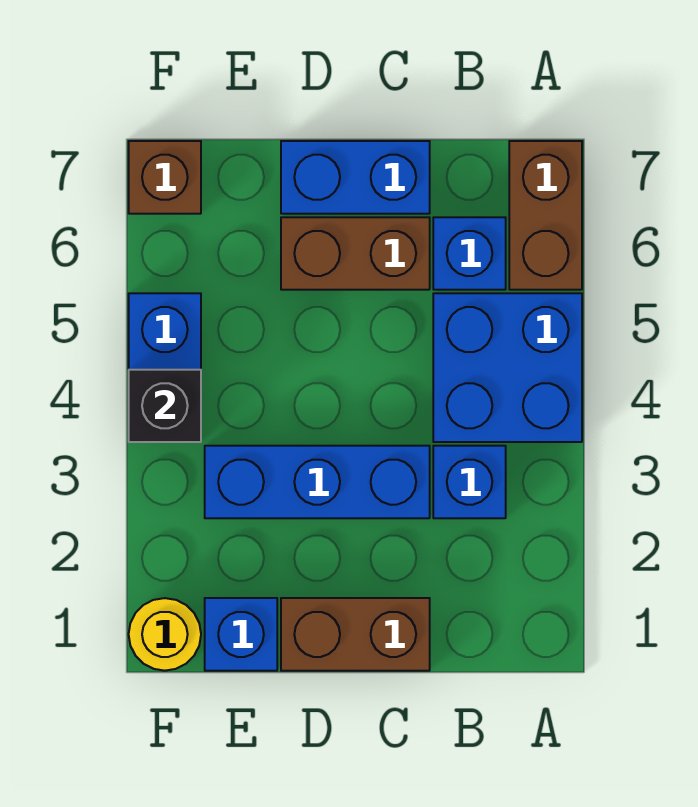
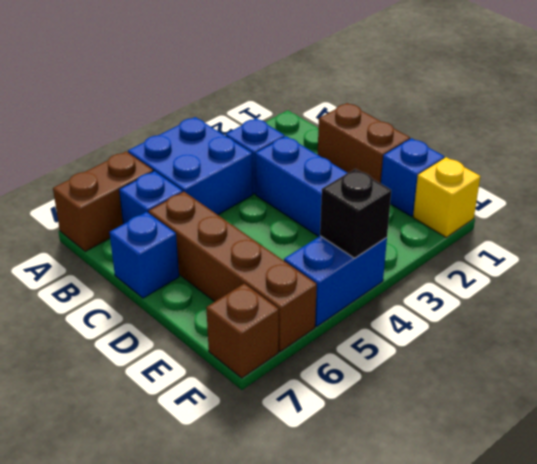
brown brick C6:D6 level 1 -> brown brick C6:F6 level 1
blue brick C7:D7 level 1 -> blue brick C7 level 1
yellow round brick F1 level 1 -> yellow brick F1 level 1

